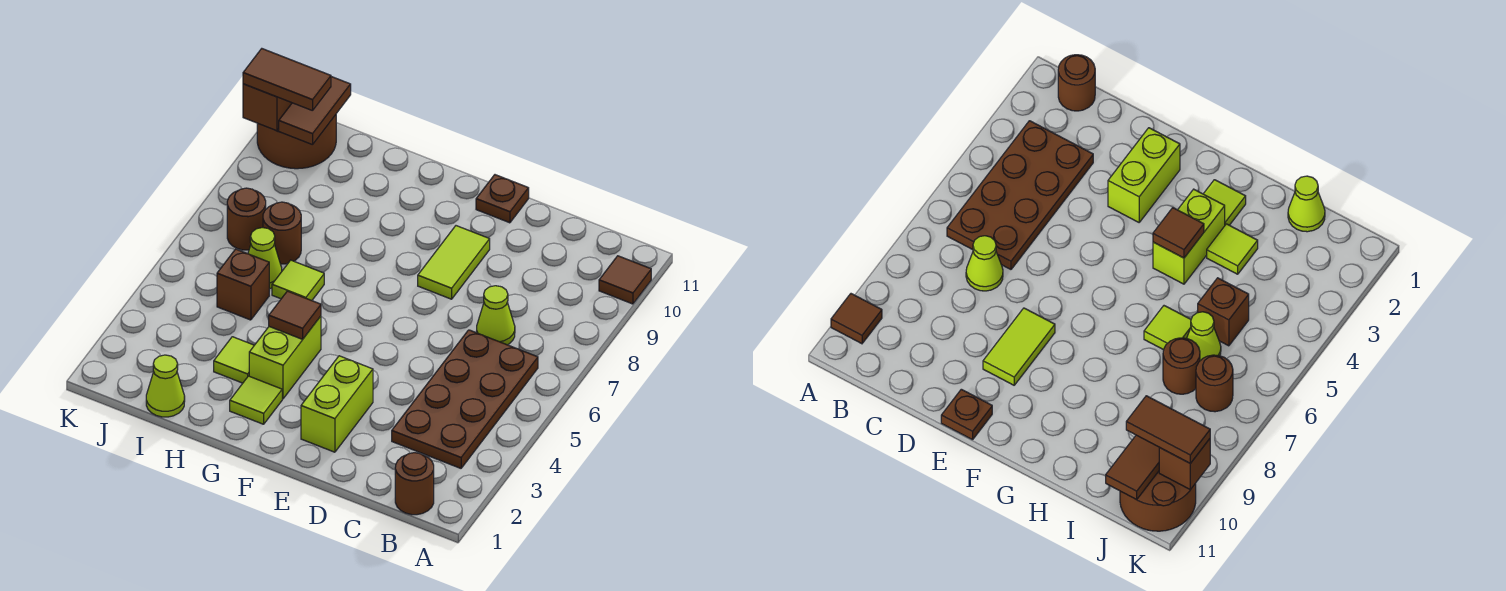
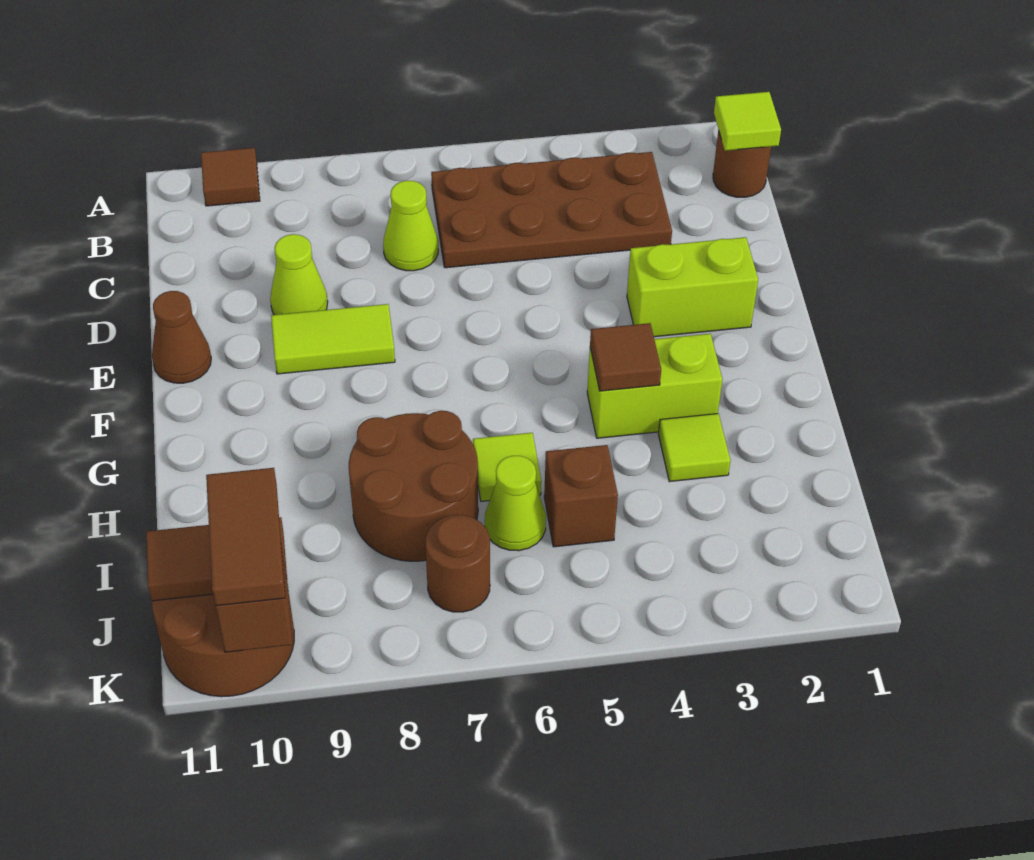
brown plate E11 level 1 -> brown cone E11 level 1
lime tile G2 level 1 -> lime tile B1 level 2
lime cone I1 level 1 -> lime cone D9 level 1
brown round brick I7 level 1 -> brown round brick H7:I8 level 1

